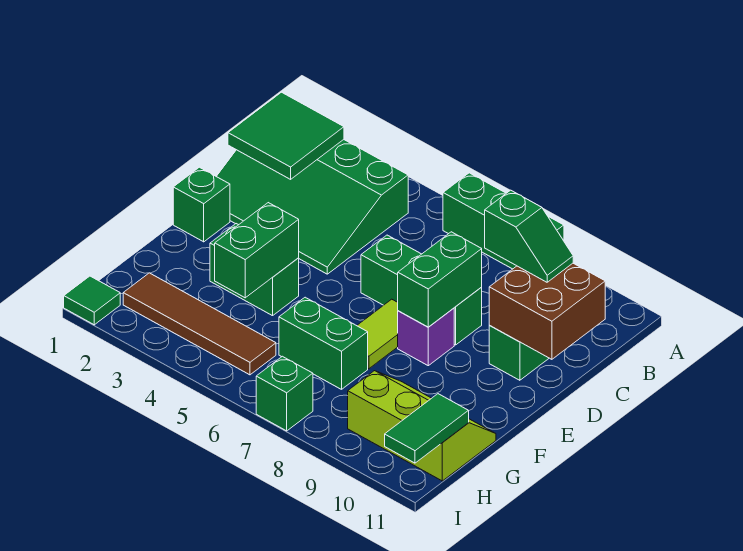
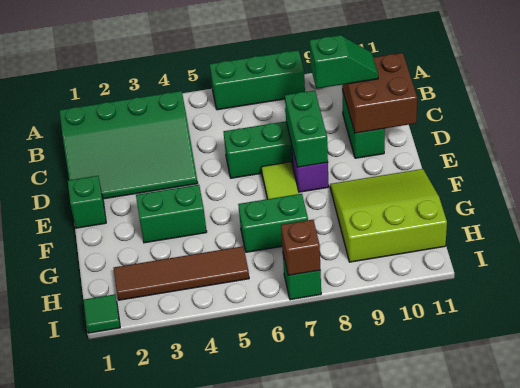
green tile B1:C2 level 2 -> none
green brick F4:G4 level 2 -> none
lime slope G9:H11 level 1 top H -> lime slope F9:H11 level 1 top H
green tile H11:I11 level 2 -> none
none -> brown brick I7 level 2

